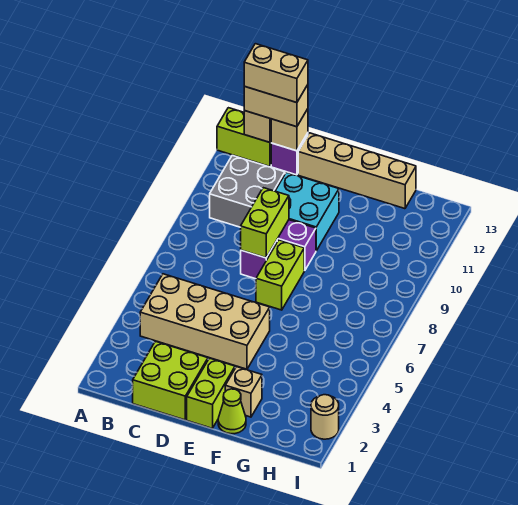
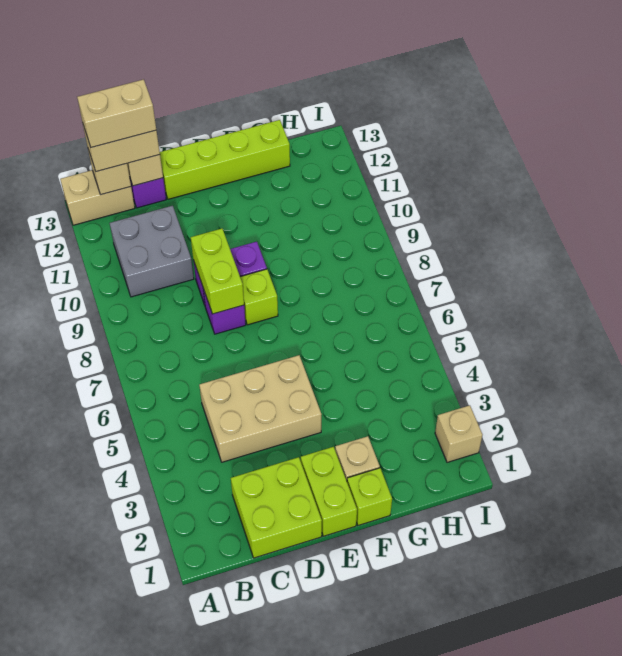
lime brick A13:B13 level 1 -> tan brick A13:B13 level 1
tan brick B4:E5 level 1 -> tan brick C4:E5 level 1
cyan brick D10:E11 level 1 -> none
tan brick D13:G13 level 1 -> lime brick D13:G13 level 1
lime brick E7:E8 level 1 -> lime brick E8 level 1
lime cone F1 level 1 -> lime brick F1 level 1
tan round brick I2 level 1 -> tan brick I2 level 1

